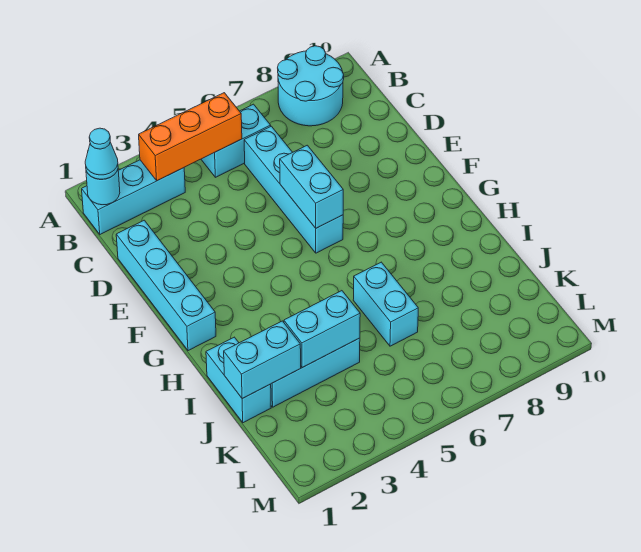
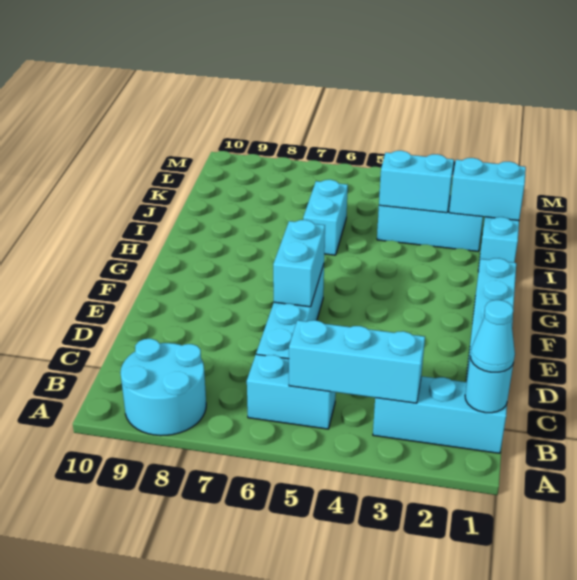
orange brick B3:B5 level 2 -> cyan brick B3:B5 level 2

